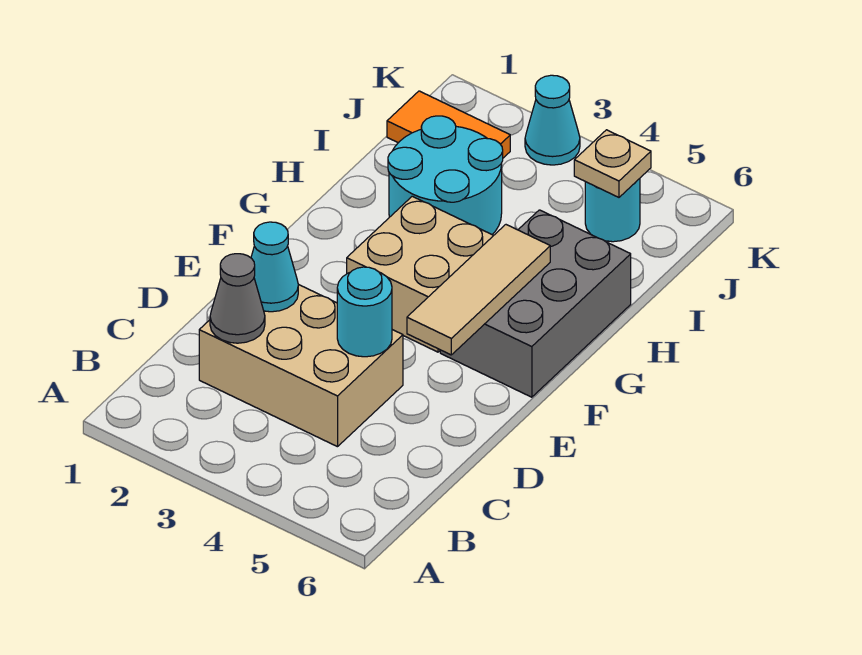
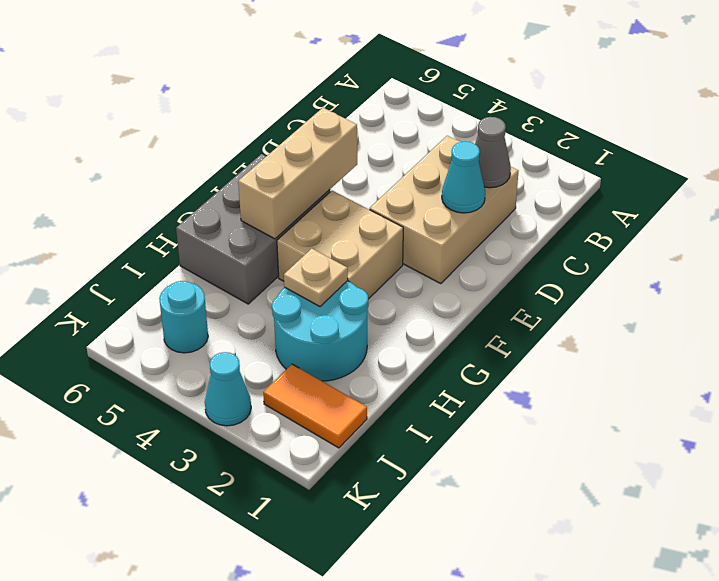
tan brick C2:D4 level 1 -> tan brick C2:E3 level 1
cyan round brick D4 level 2 -> none
tan tile E5:G5 level 2 -> tan brick E5:G5 level 2
tan plate J5 level 2 -> tan plate H3 level 2

